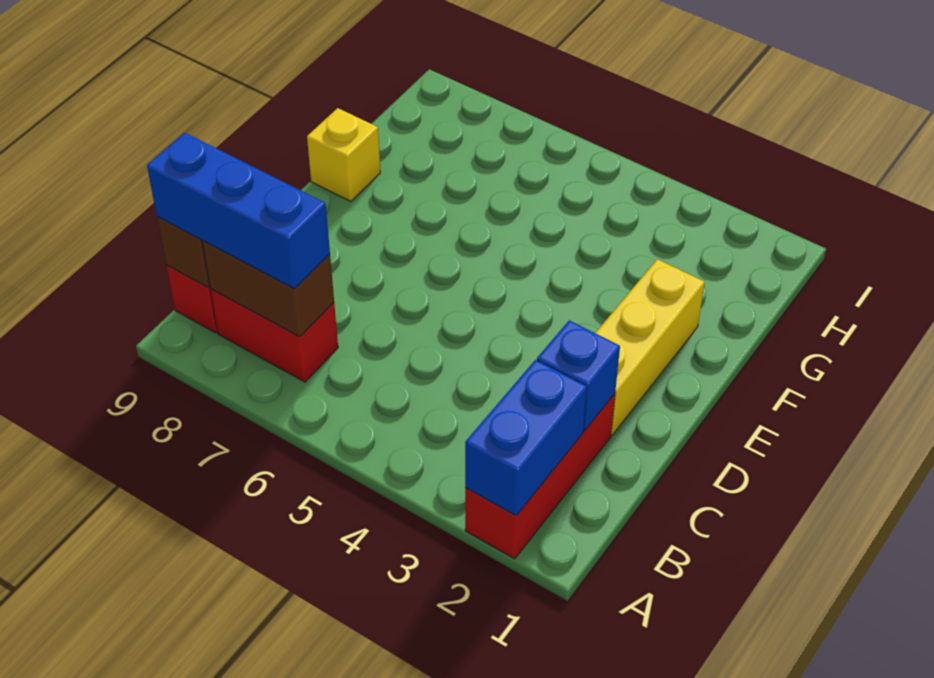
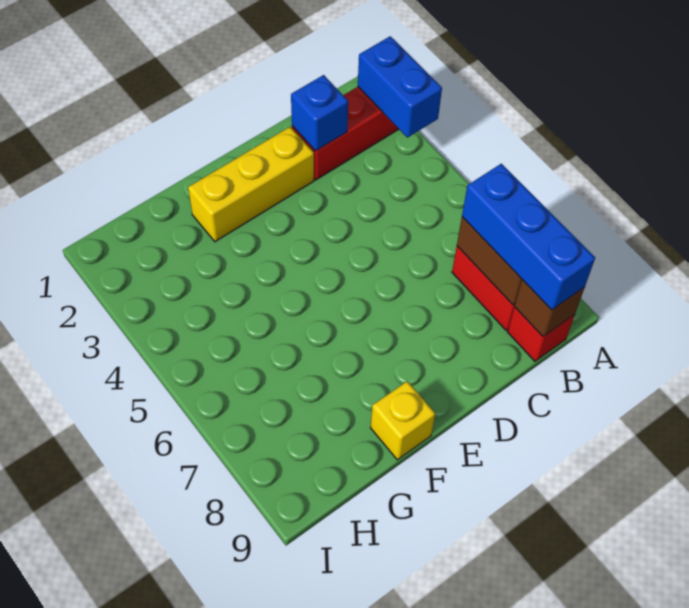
blue brick A2:B2 level 2 -> blue brick A2:A3 level 2

